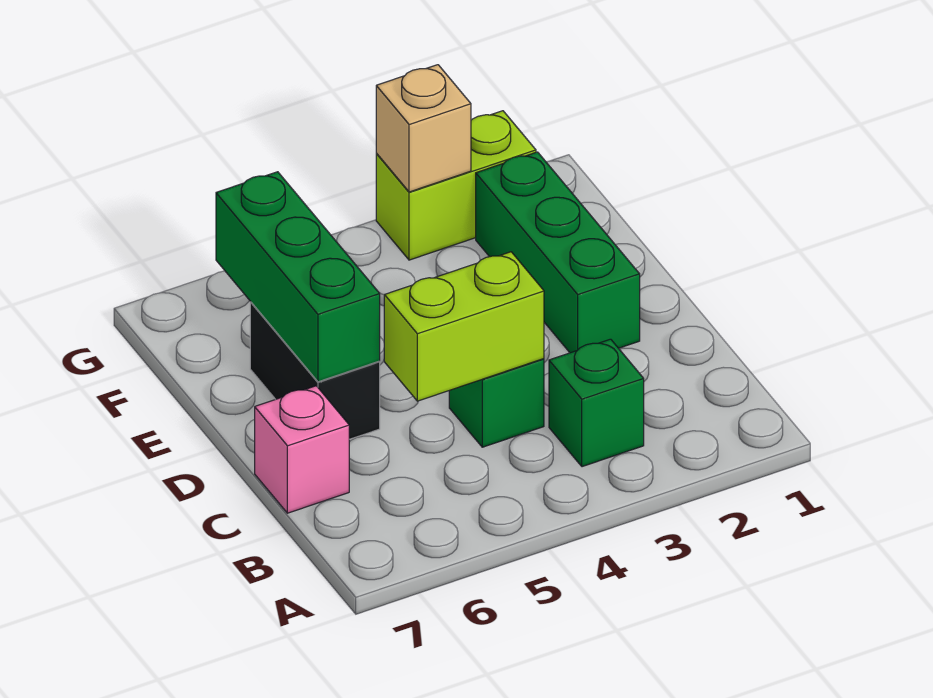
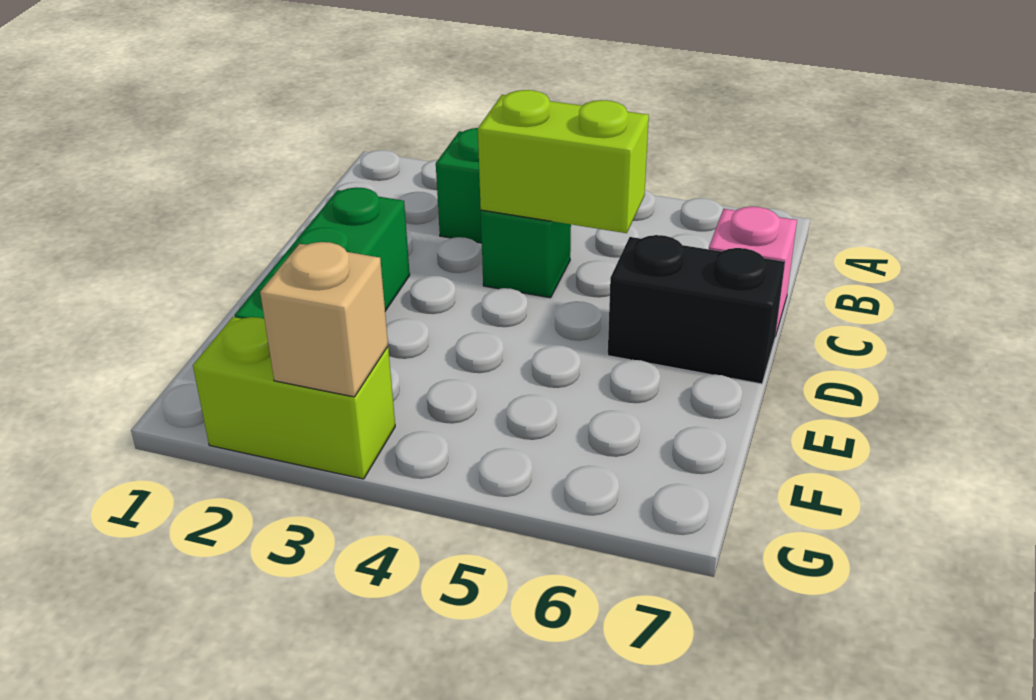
black brick D6:E6 level 1 -> black brick D6:D7 level 1
green brick D6:F6 level 2 -> none

